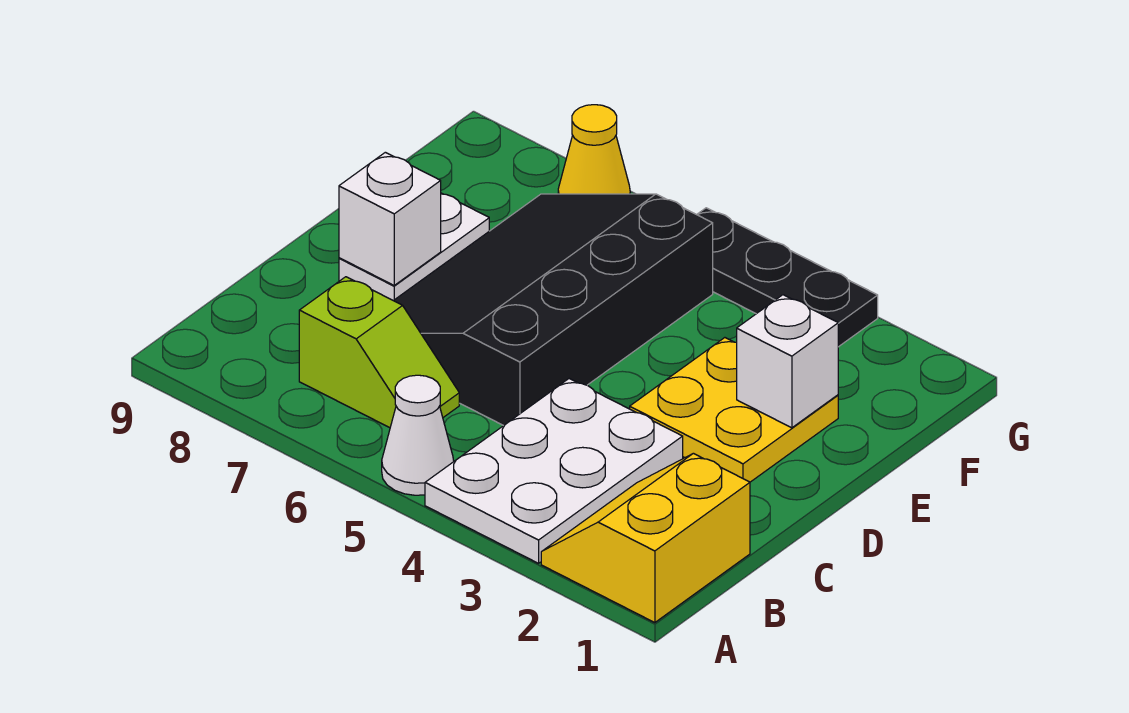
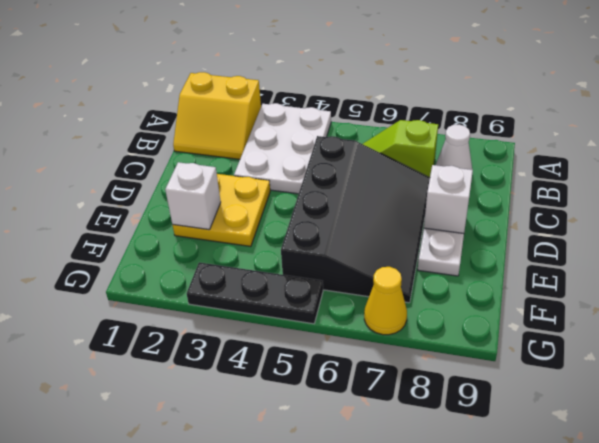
yellow slope A1:B2 level 1 top 1 -> yellow slope A1:B2 level 1 top A
white cone A5 level 1 -> white cone B8 level 1

